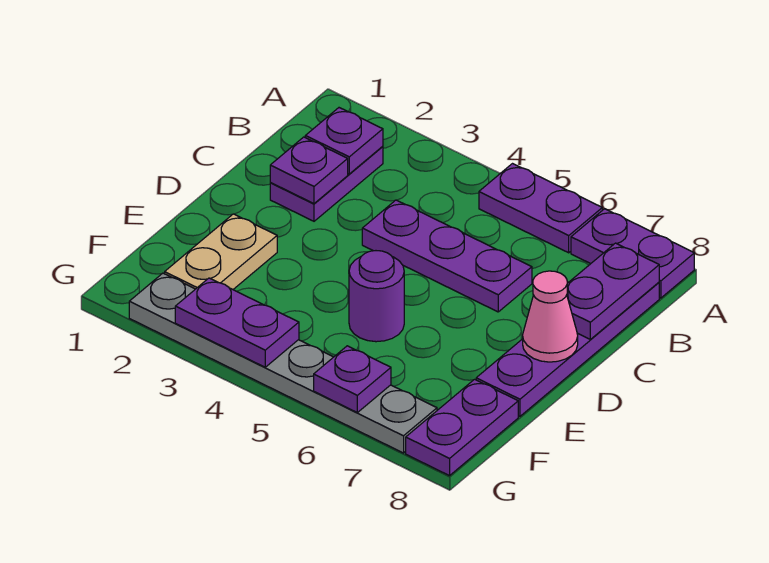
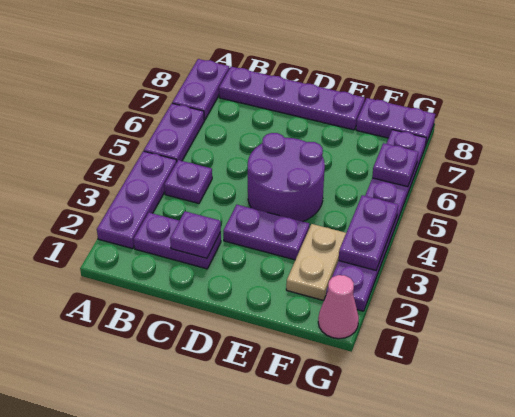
purple plate B2 level 2 -> purple plate B4 level 1
purple plate B8:C8 level 2 -> purple plate D3:E3 level 1
purple plate C4:C6 level 1 -> purple plate A2:A4 level 1
pink cone D8 level 2 -> pink cone G1 level 1
tan plate E2:F2 level 1 -> tan plate F2:F3 level 1
purple round brick E5 level 1 -> purple round brick D4:E5 level 1
grey plate G2:G7 level 1 -> purple plate G2:G7 level 1

